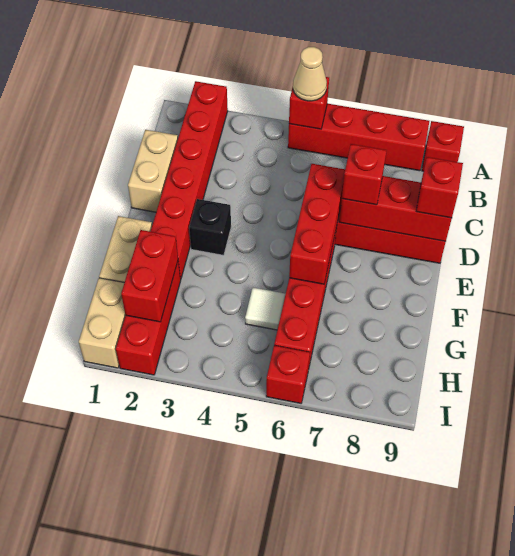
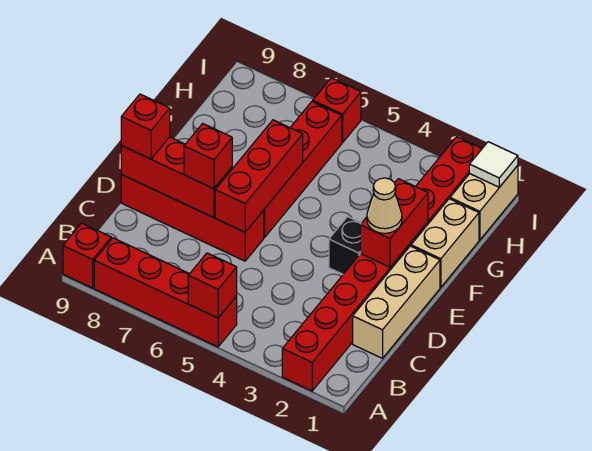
tan cone A5 level 3 -> tan cone E2 level 3
tan brick C1:D1 level 1 -> tan brick C1:E1 level 1
red brick G2:H2 level 2 -> red brick E2:F2 level 2
white tile G5 level 1 -> white tile I1 level 2

